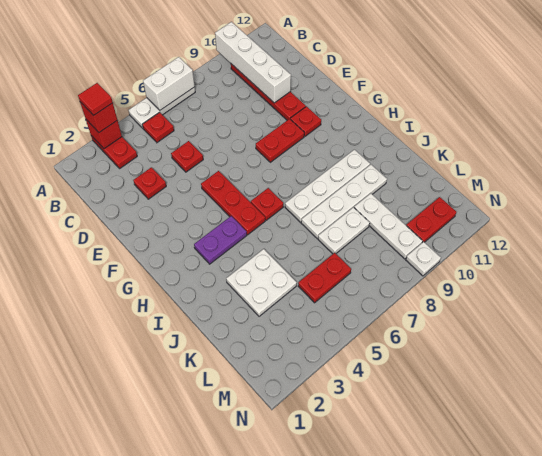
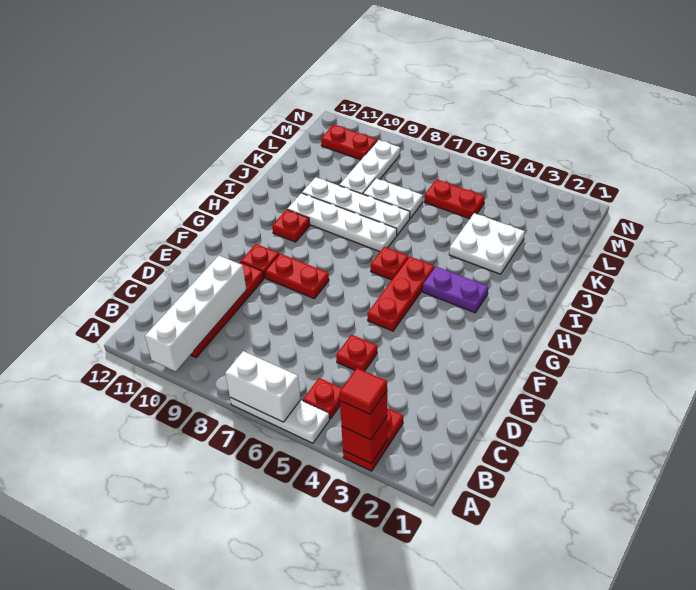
red plate D3 level 1 -> red plate H10 level 1
white plate N9 level 1 -> none

